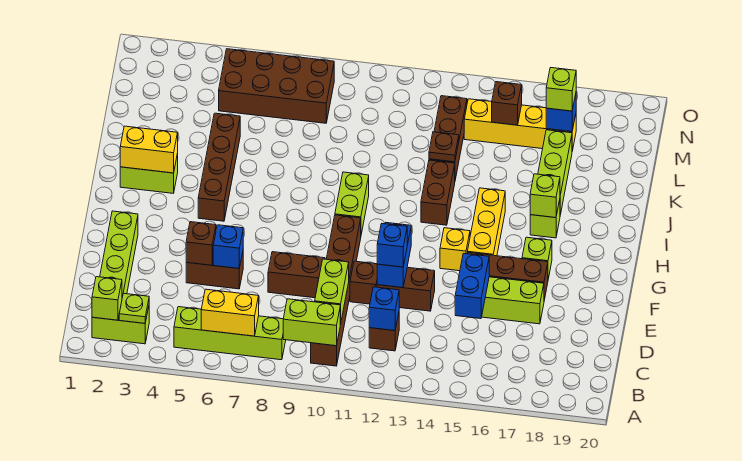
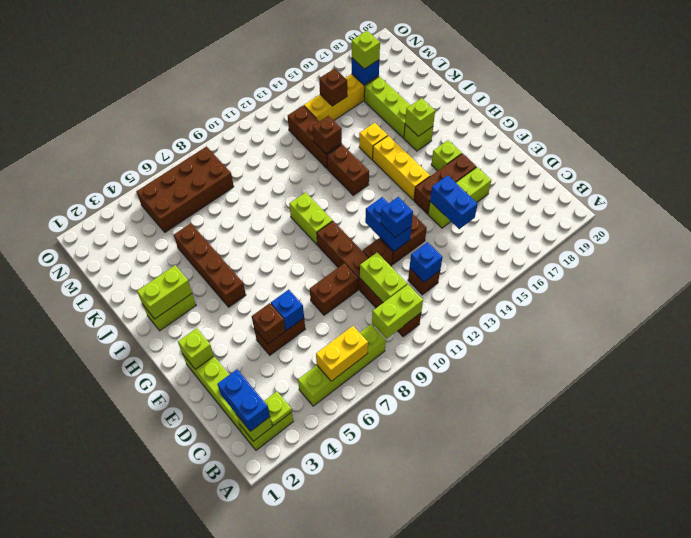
none -> blue brick B2:C2 level 3
none -> lime brick F2 level 2
yellow brick G14 level 1 -> yellow brick J15 level 1
yellow brick I2:I3 level 2 -> lime brick I2:I3 level 2
brown plate K13 level 2 -> brown brick K13 level 2

